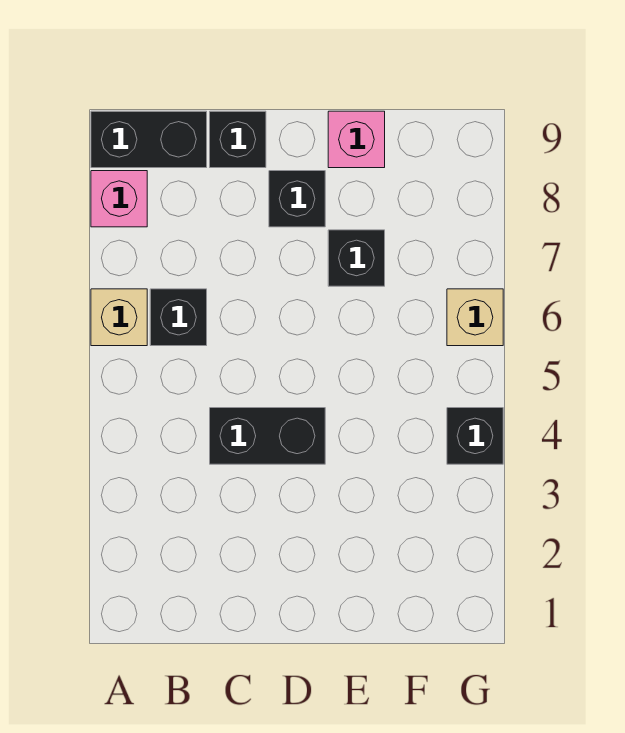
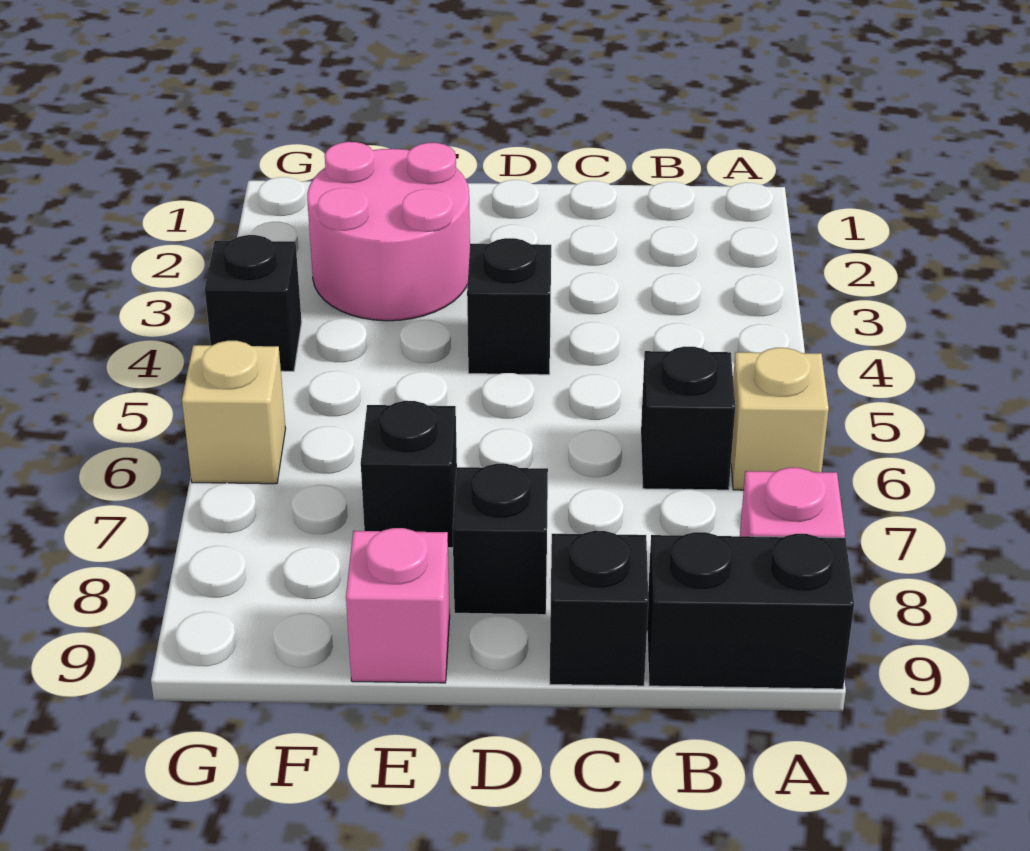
black brick C4:D4 level 1 -> black brick D4 level 1
none -> pink round brick E2:F3 level 1

